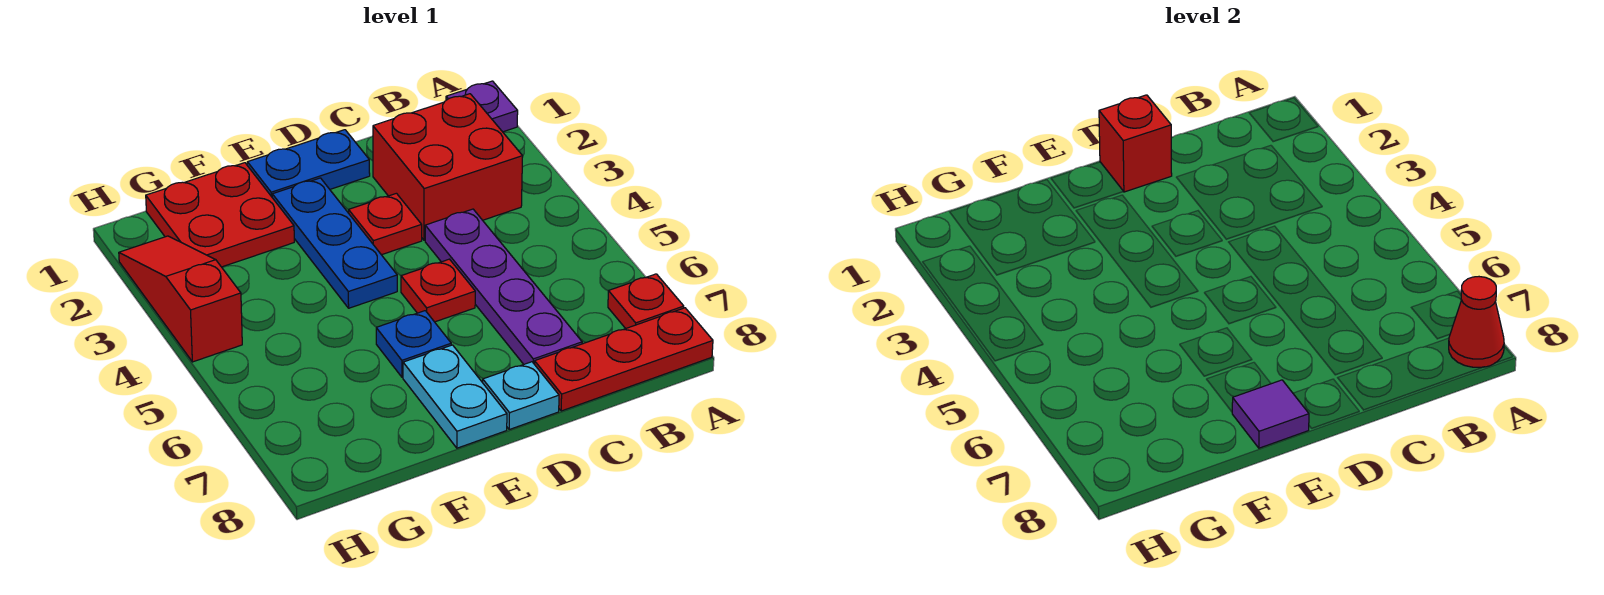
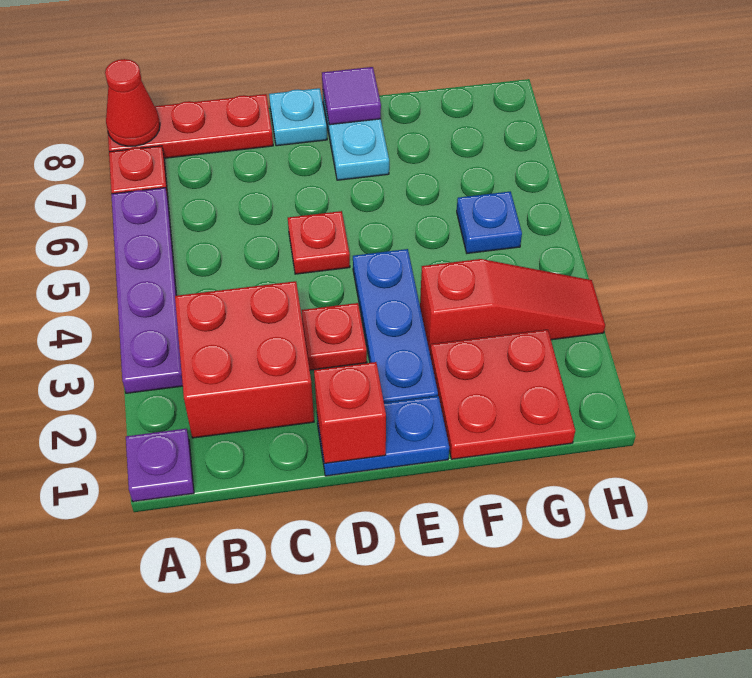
purple plate C4:C7 level 1 -> purple plate A3:A6 level 1
blue plate E6 level 1 -> blue plate G5 level 1
red slope H2:H4 level 1 top 4 -> red slope F3:H3 level 1 top F

